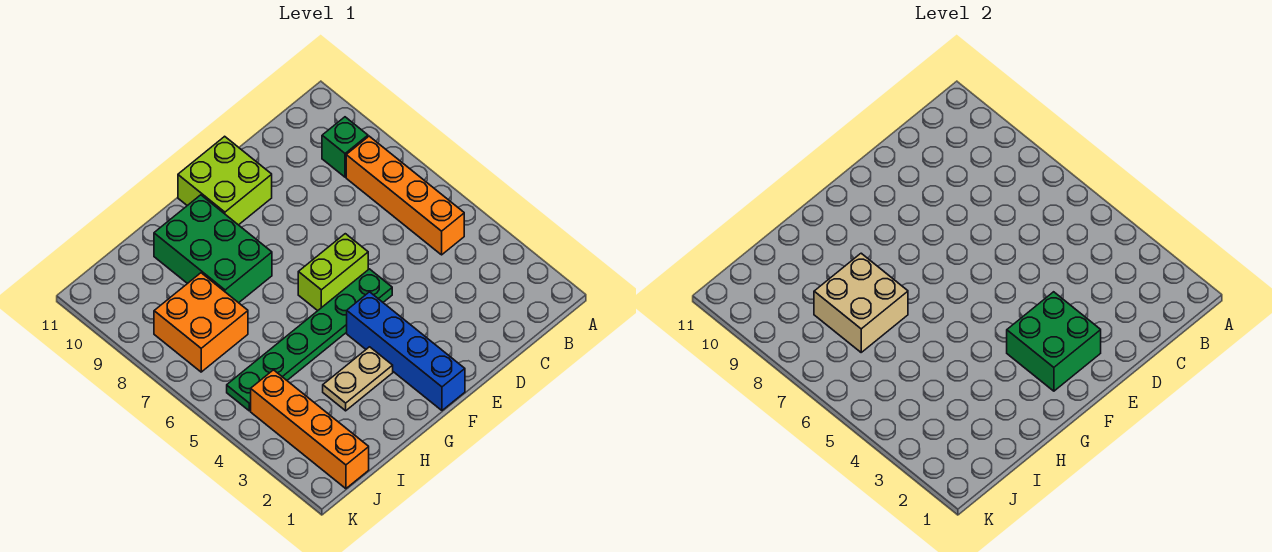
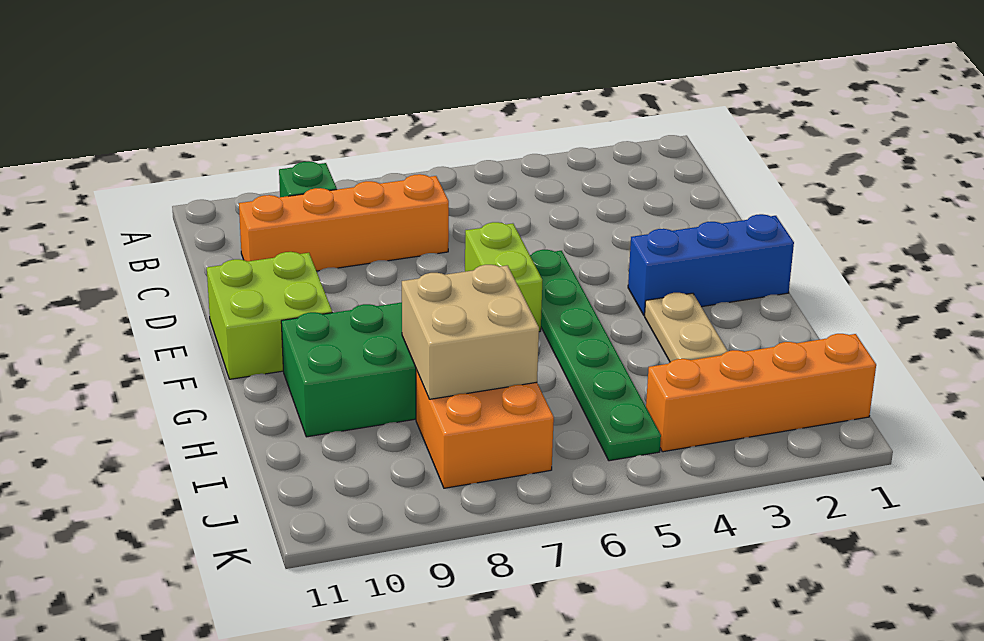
orange brick B5:B8 level 1 -> orange brick C7:C10 level 1
green brick E2:F3 level 2 -> none
blue brick F1:F4 level 1 -> blue brick F1:F3 level 1

